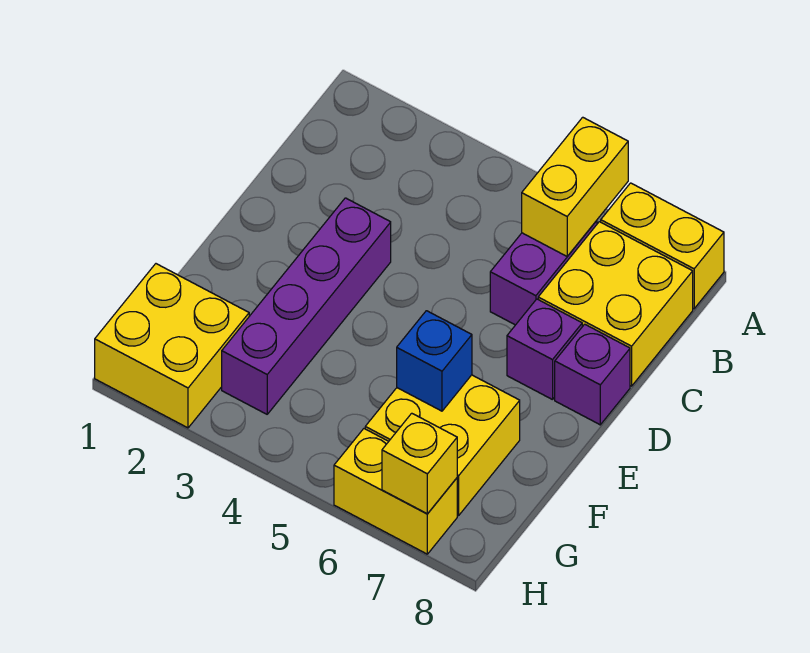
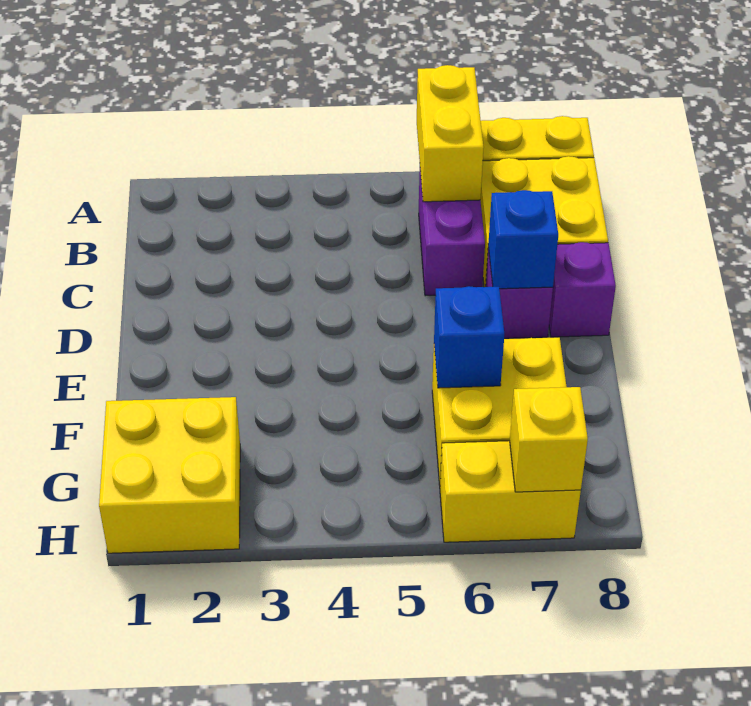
purple brick D3:G3 level 1 -> none
none -> blue brick D7 level 2

